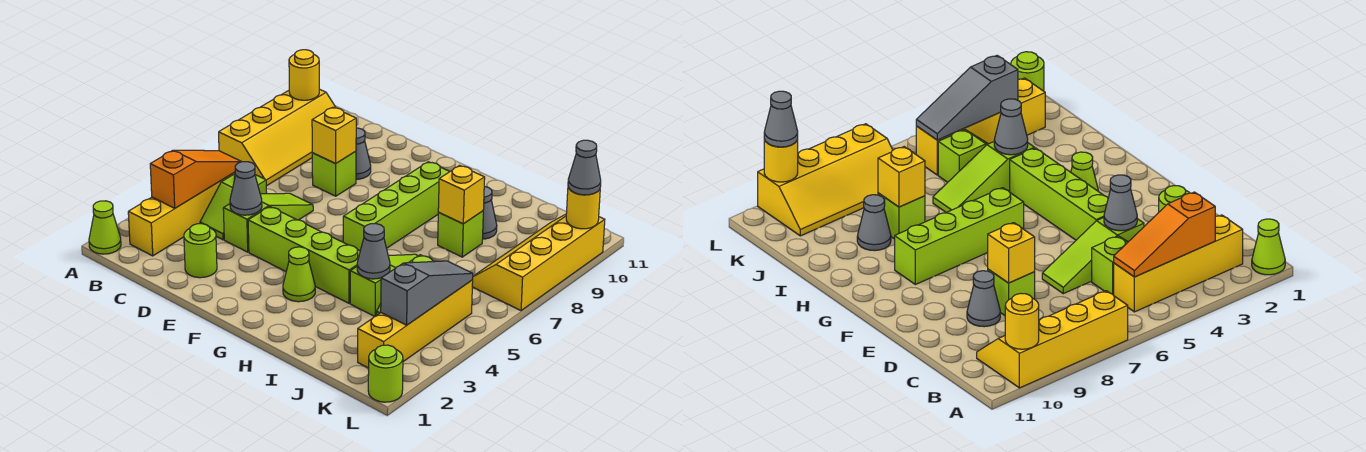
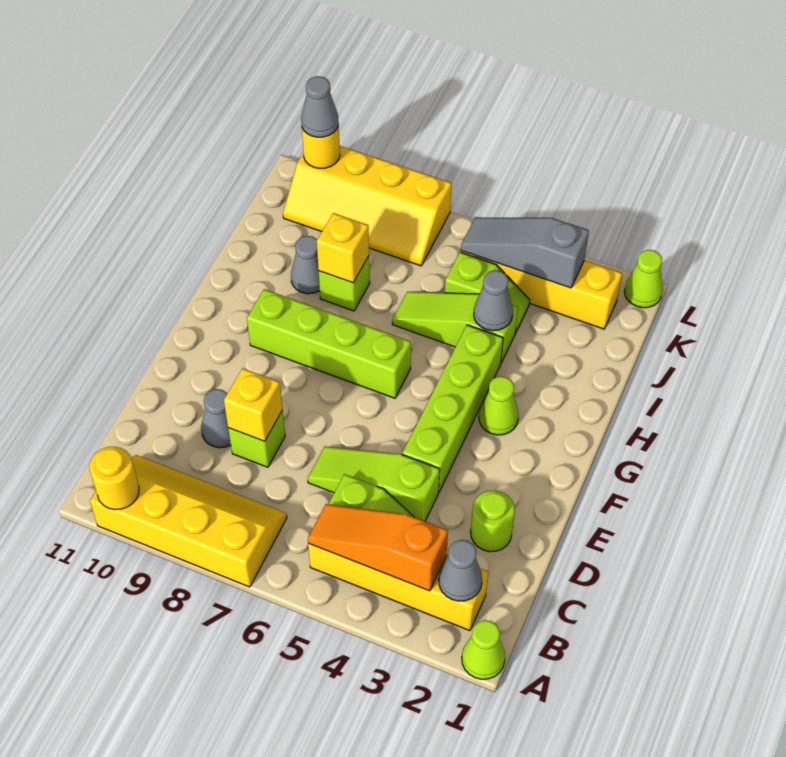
grey cone D4 level 2 -> grey cone B2 level 2
lime round brick L1 level 1 -> lime cone L1 level 1

